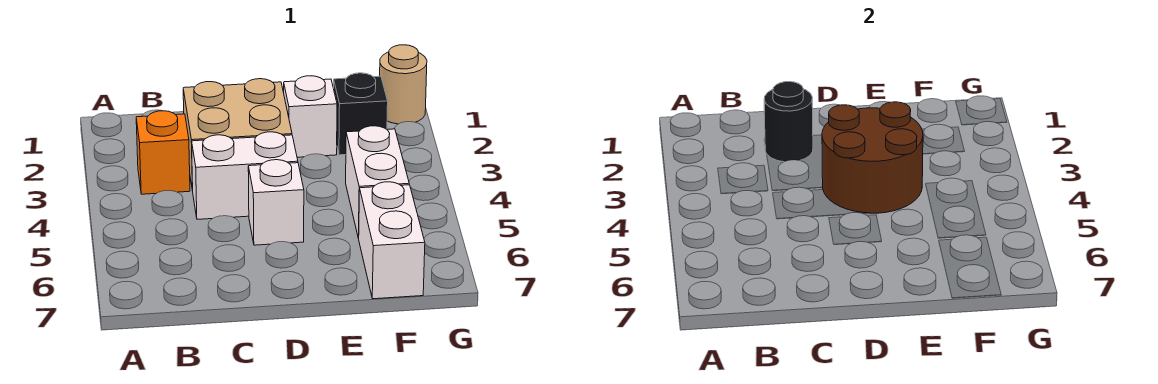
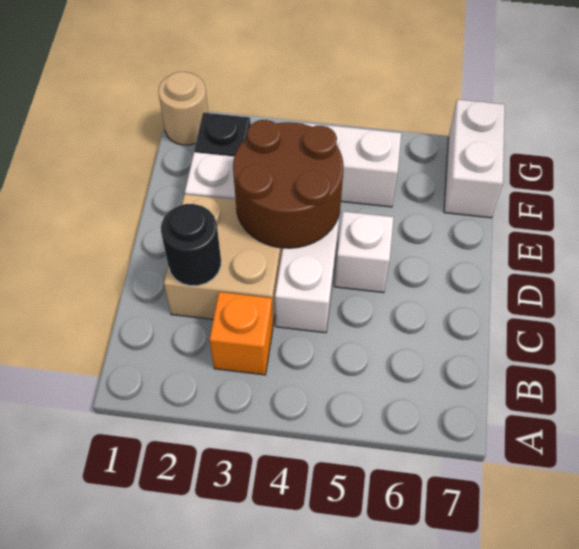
white brick F6:F7 level 1 -> white brick F7:G7 level 1

